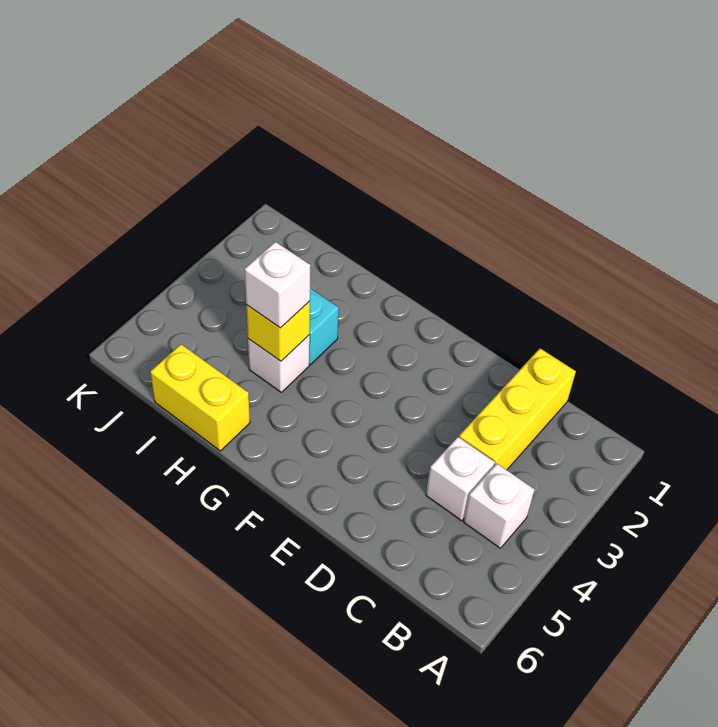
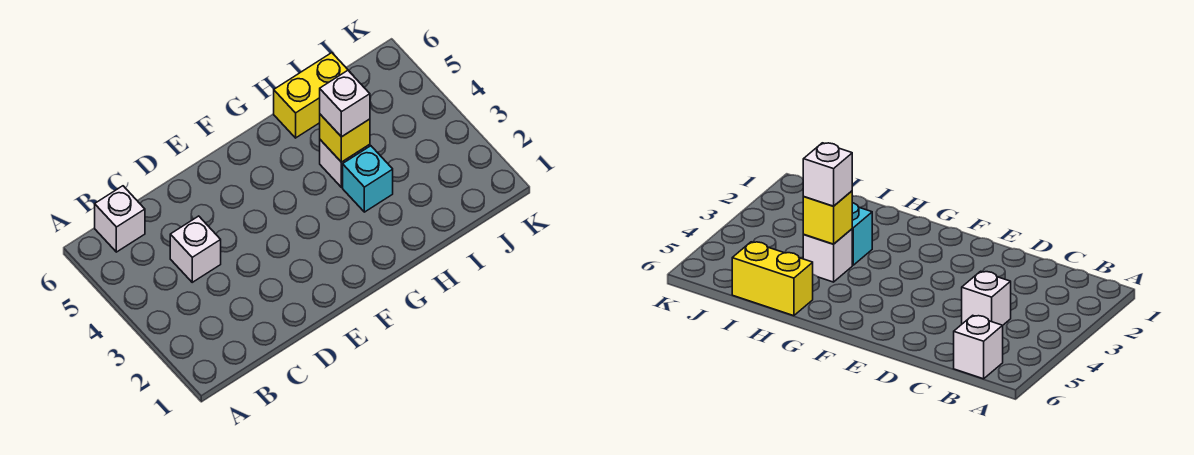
white brick B4 level 1 -> white brick B6 level 1
yellow brick C1:C3 level 1 -> none

